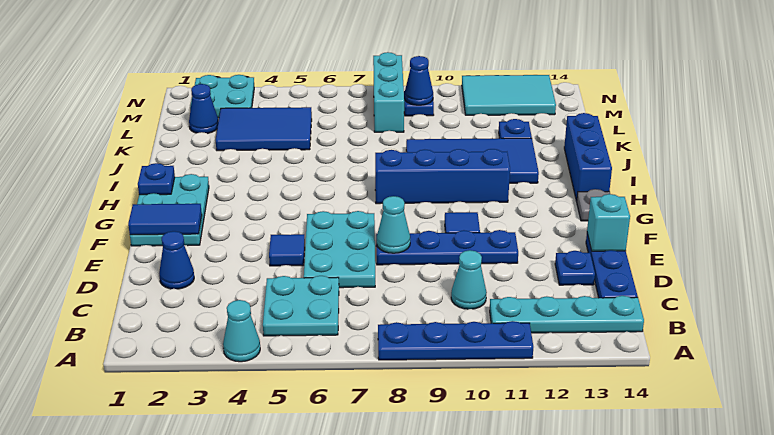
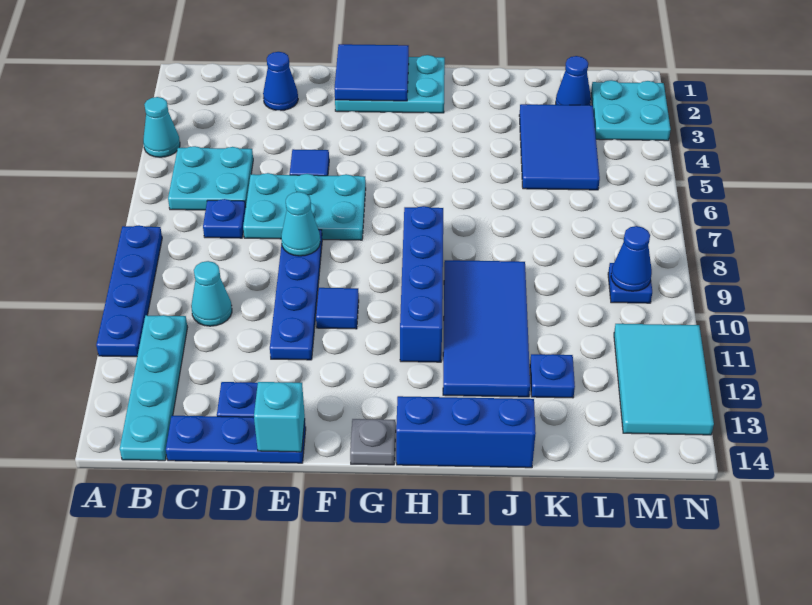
blue tile F1:F2 level 2 -> blue tile F1:G2 level 2
blue plate H1 level 2 -> blue plate C7 level 1
cyan brick L8:N8 level 1 -> none

